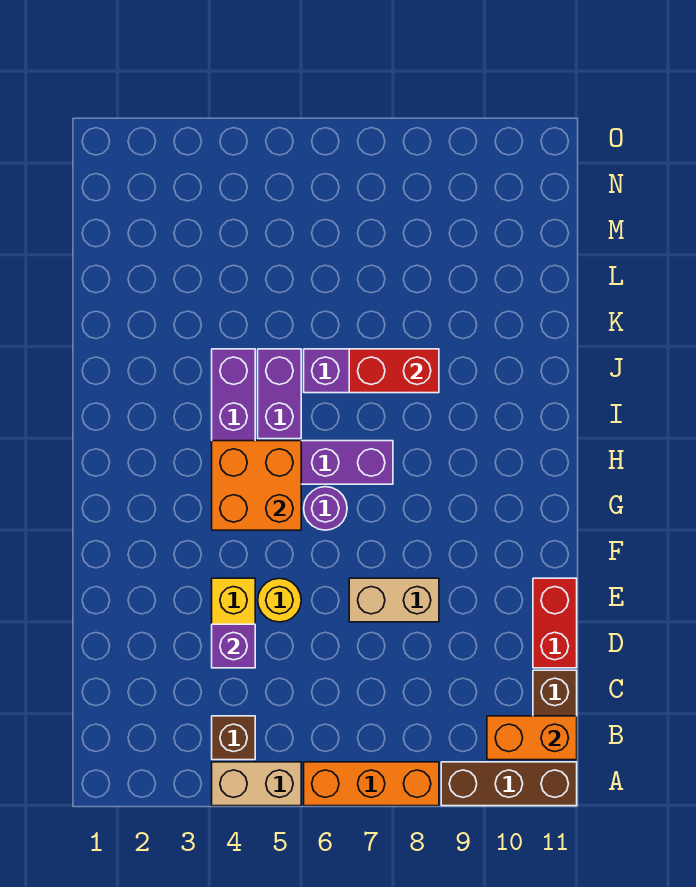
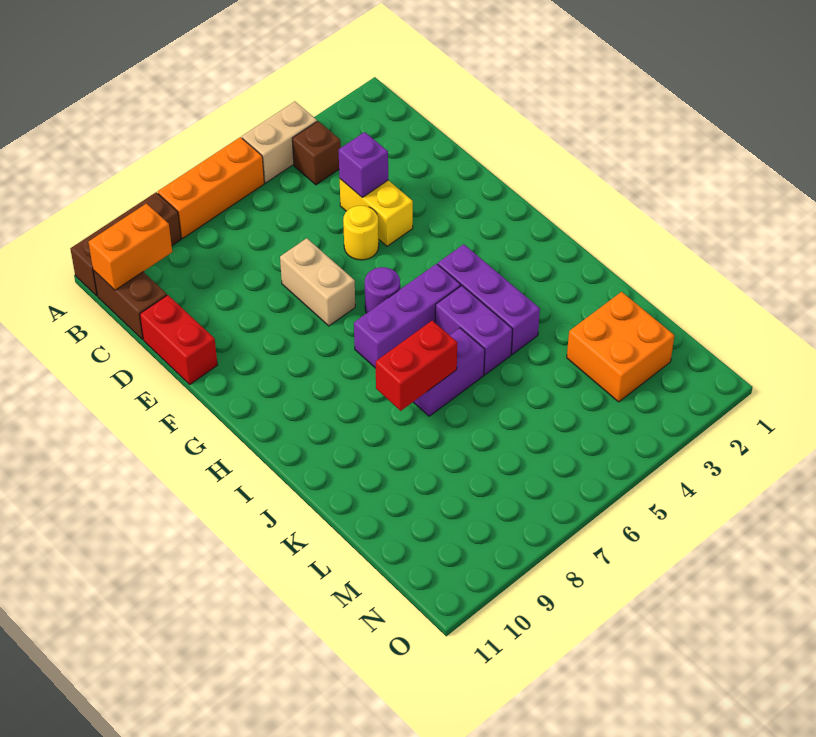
tan brick E7:E8 level 1 -> tan brick E7:F7 level 1
orange brick G4:H5 level 2 -> orange brick L2:M3 level 1

